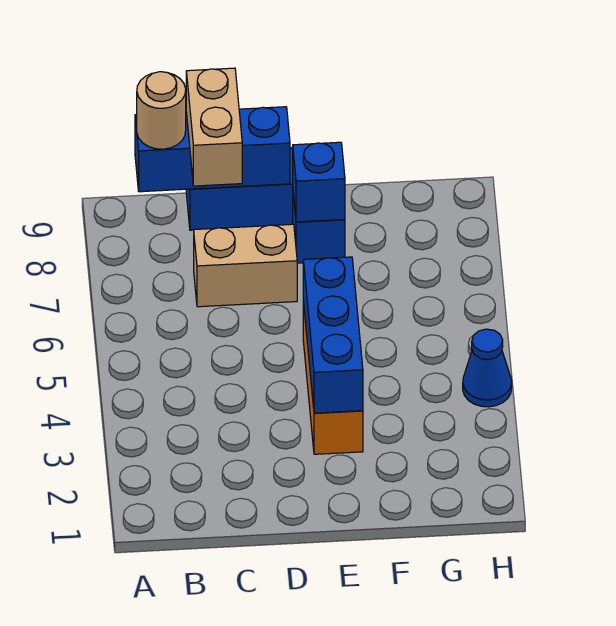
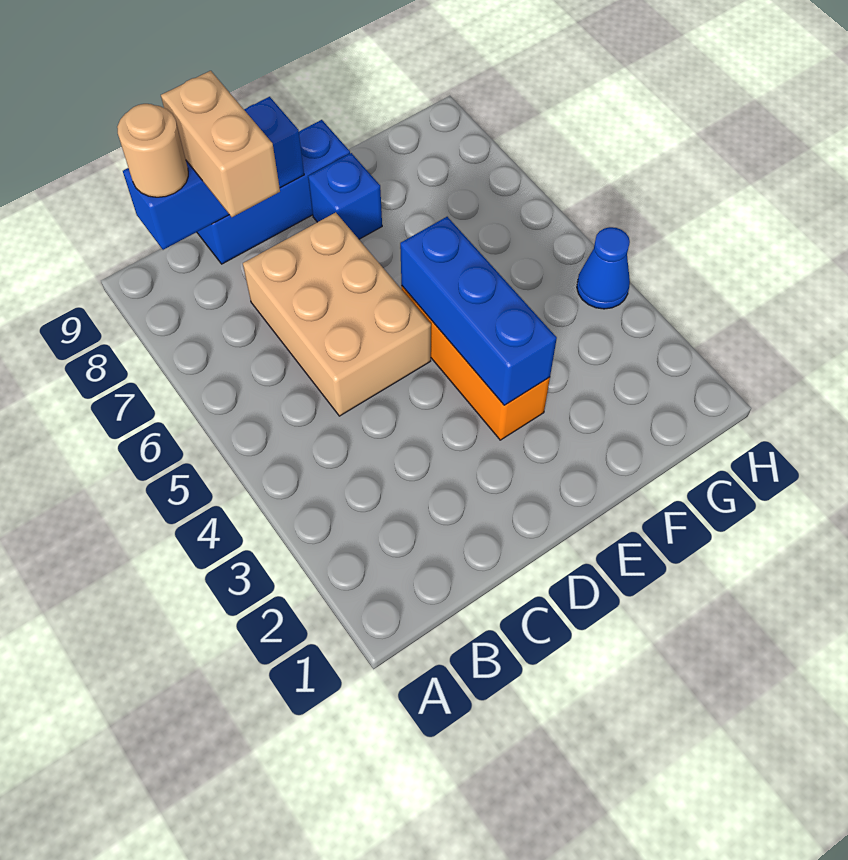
tan brick C7:D7 level 1 -> tan brick C5:D7 level 1
blue brick E8 level 2 -> none

